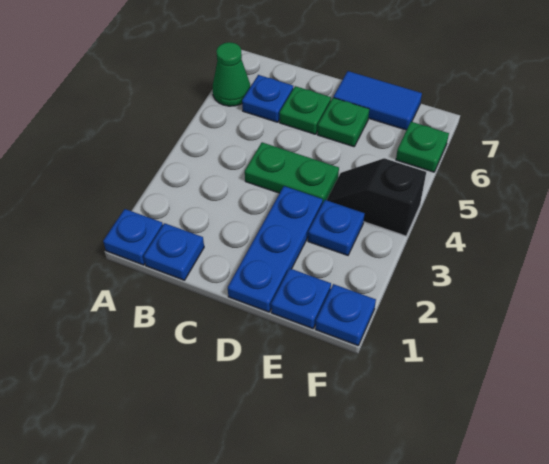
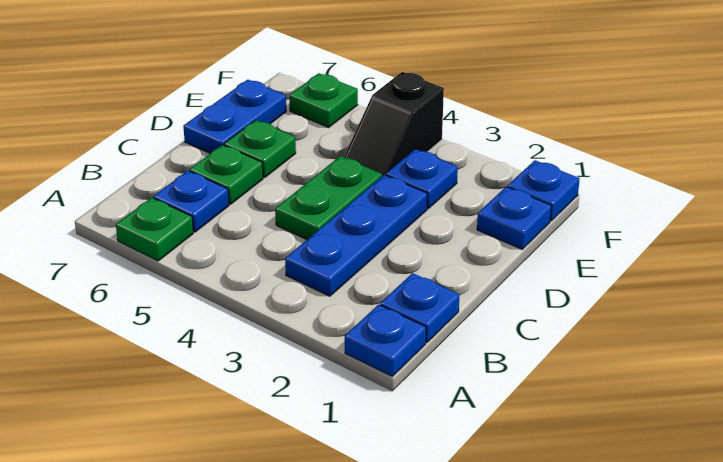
green cone A6 level 1 -> green plate A6 level 1
blue plate D1:D3 level 1 -> blue plate B3:D3 level 1
blue tile D7:E7 level 1 -> blue plate D7:E7 level 1

